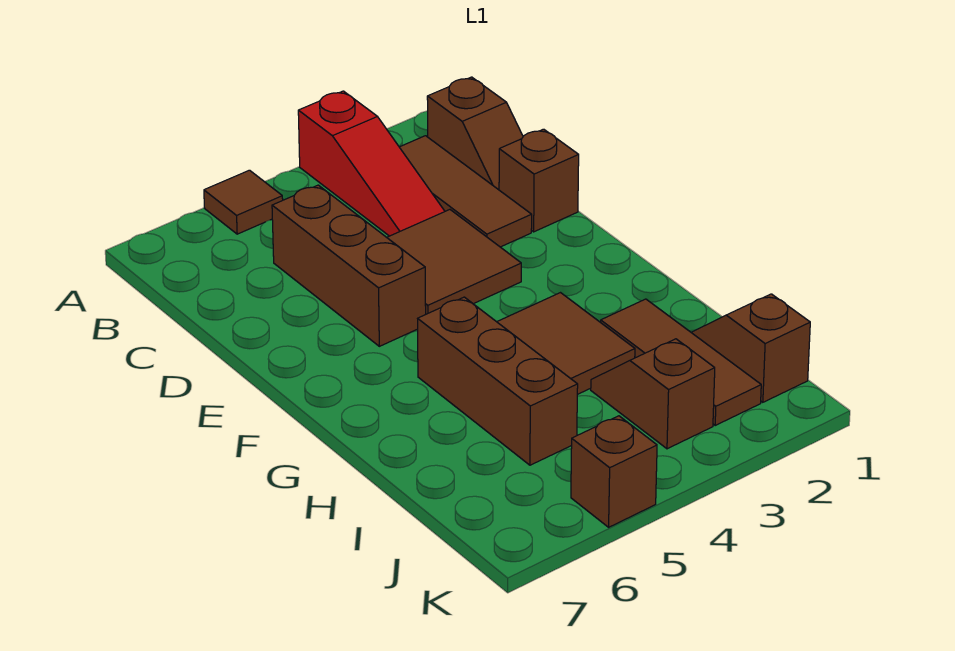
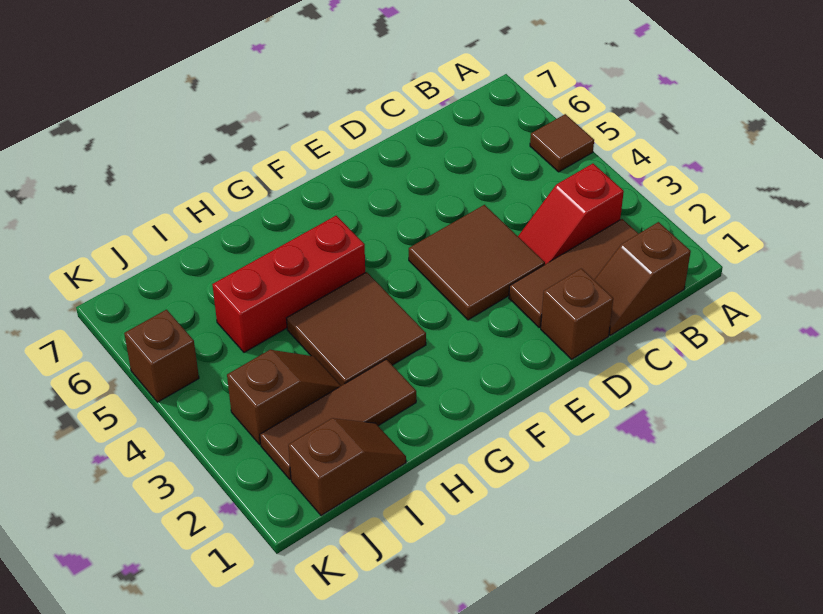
red slope A3:C3 level 1 top A -> red slope B3:C3 level 1 top B
brown brick C5:E5 level 1 -> none
brown brick G5:I5 level 1 -> red brick G5:I5 level 1

